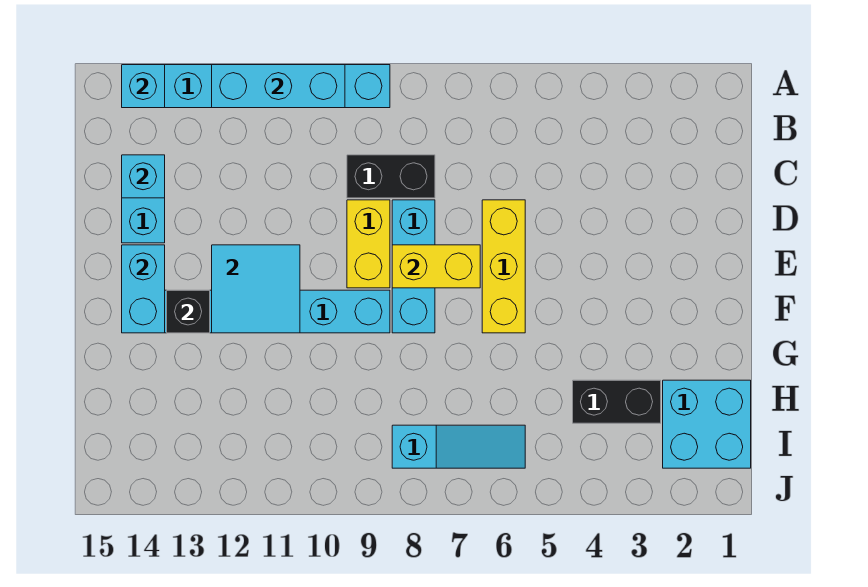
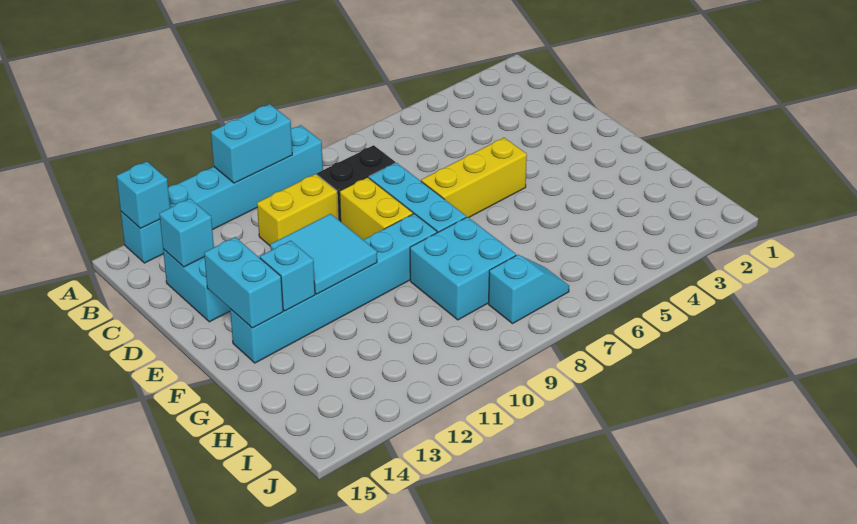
cyan brick A10:A12 level 2 -> cyan brick A10:A11 level 2
yellow brick D6:F6 level 1 -> yellow brick E5:E7 level 1
yellow brick E7:E8 level 2 -> yellow brick C10:C11 level 1
black brick F13 level 2 -> cyan brick F13 level 2
cyan brick H1:I2 level 1 -> cyan brick G8:H9 level 1
black brick H3:H4 level 1 -> none
cyan slope I6:I8 level 1 top 8 -> cyan slope I7:I8 level 1 top 8

